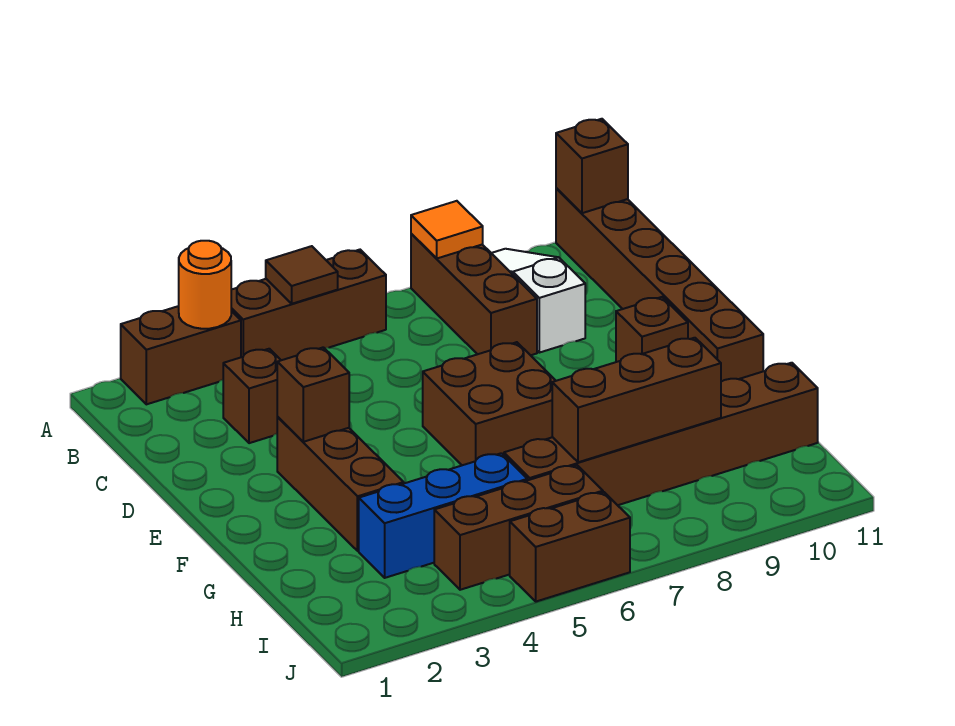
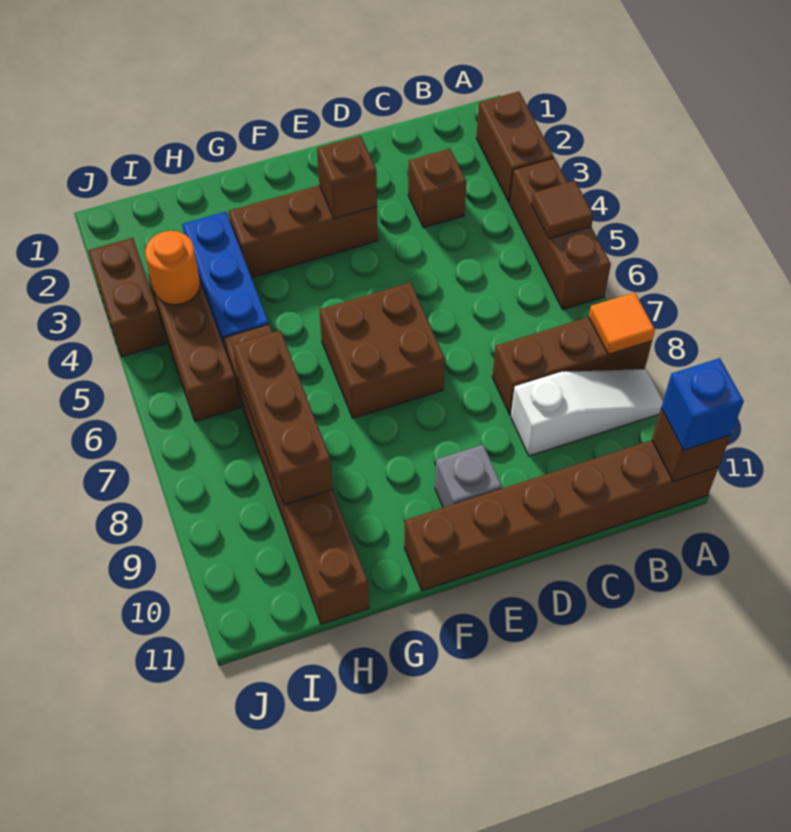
orange round brick A3 level 2 -> orange round brick I4 level 2
none -> blue brick A11 level 3
brown brick E10 level 1 -> grey brick E10 level 1
brown brick J5:J6 level 1 -> brown brick J3:J4 level 1

